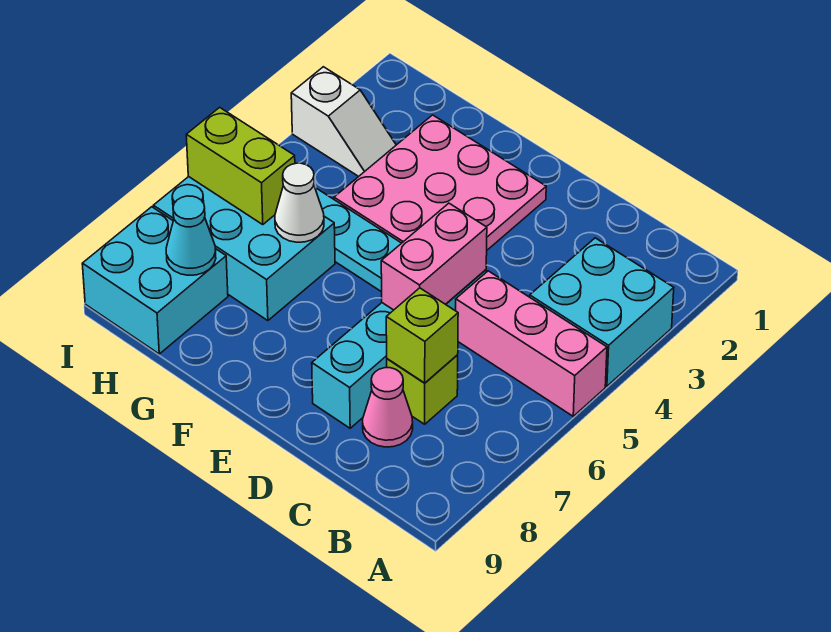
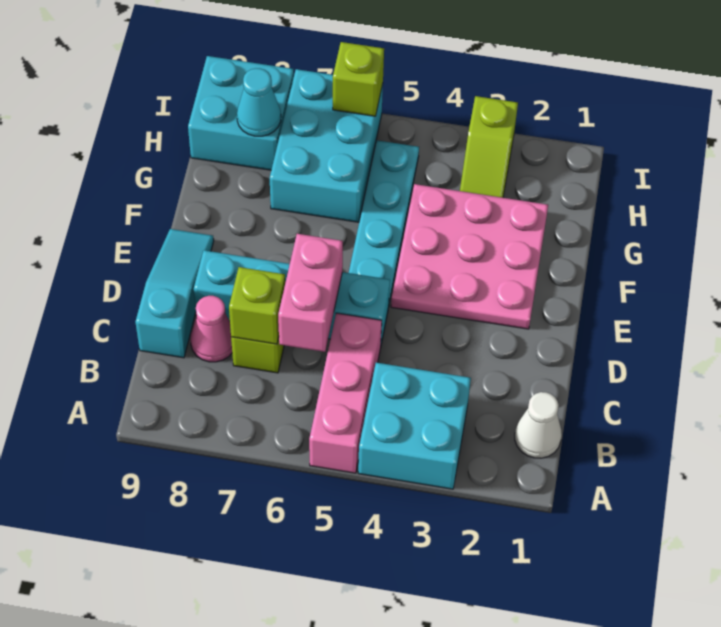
none -> cyan slope C9:E9 level 1 top C
pink brick D5:D6 level 2 -> pink brick C6:D6 level 2
white cone G6 level 2 -> white cone B1 level 1
white slope H3:I3 level 1 top I -> lime slope H3:I3 level 1 top I
lime brick H6:I6 level 2 -> lime brick I6 level 2

